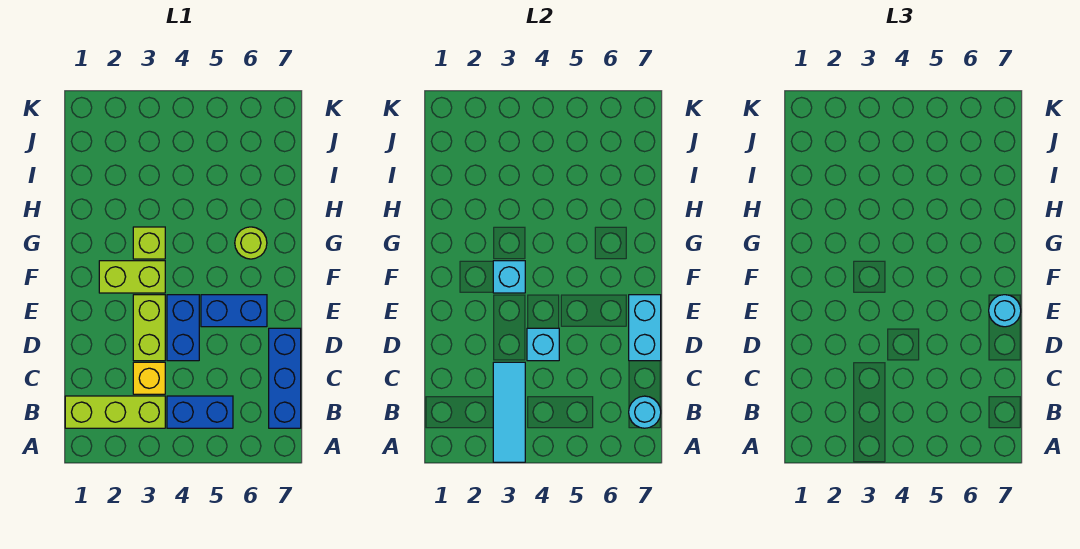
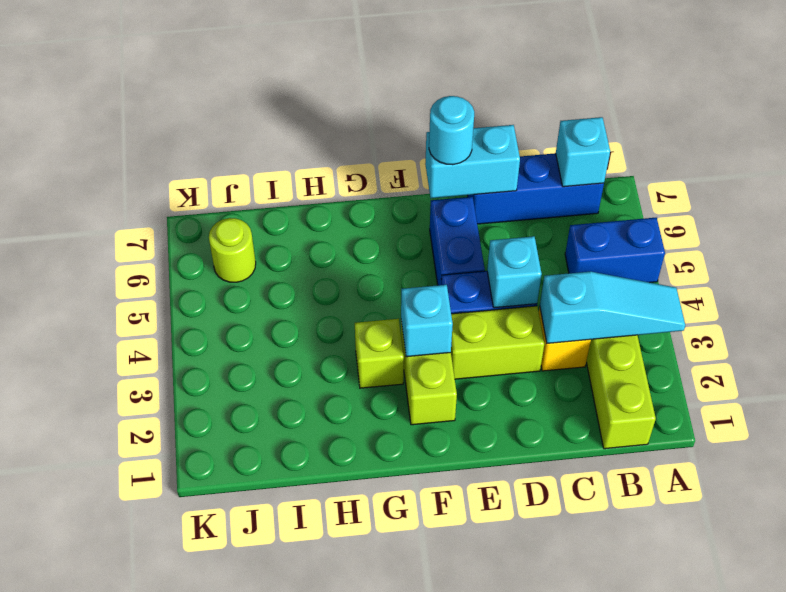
cyan tile A3:C3 level 2 -> cyan slope A3:C3 level 2 top C
blue brick B4:B5 level 1 -> blue brick A5:B5 level 1
cyan round brick B7 level 2 -> cyan brick B7 level 2
lime round brick G6 level 1 -> lime round brick J6 level 1

